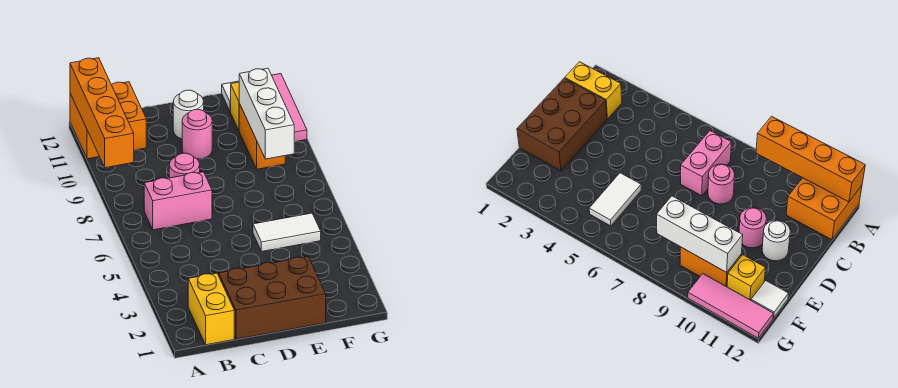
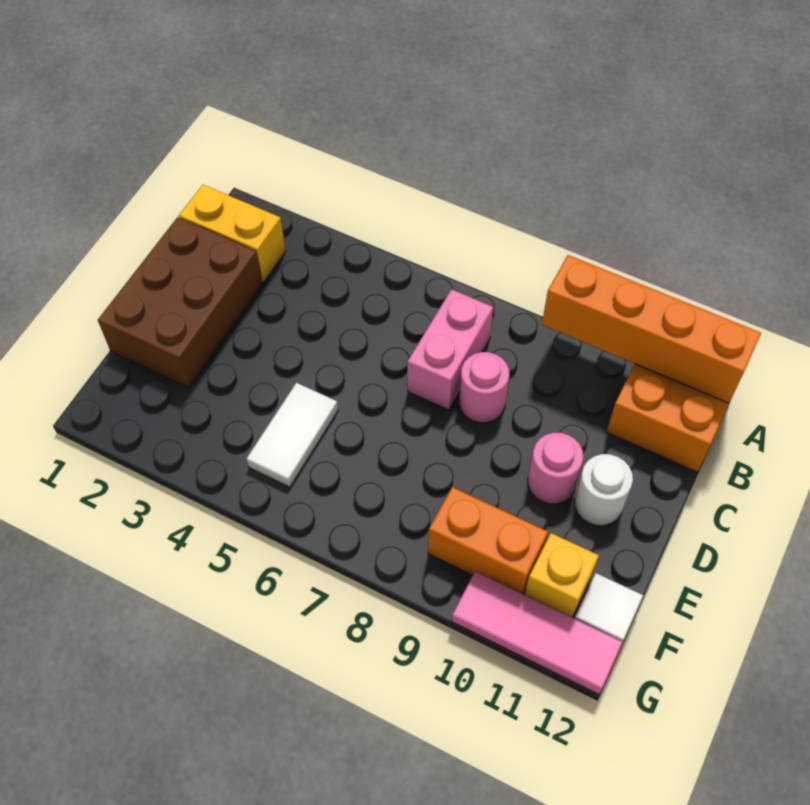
white brick F8:F10 level 2 -> none

